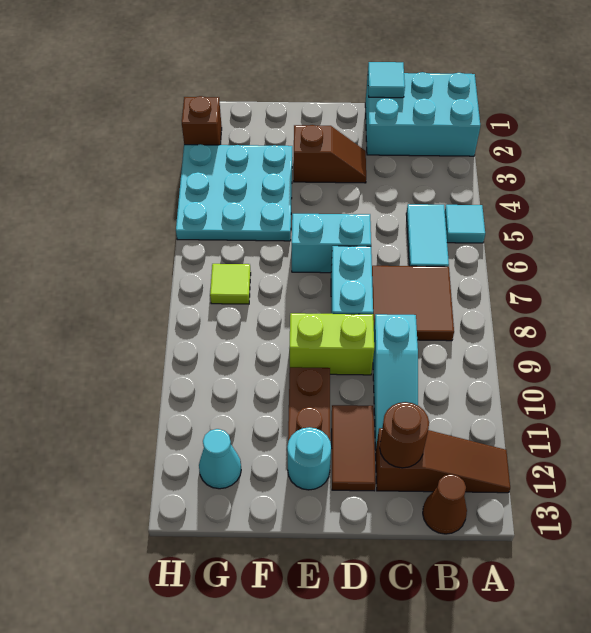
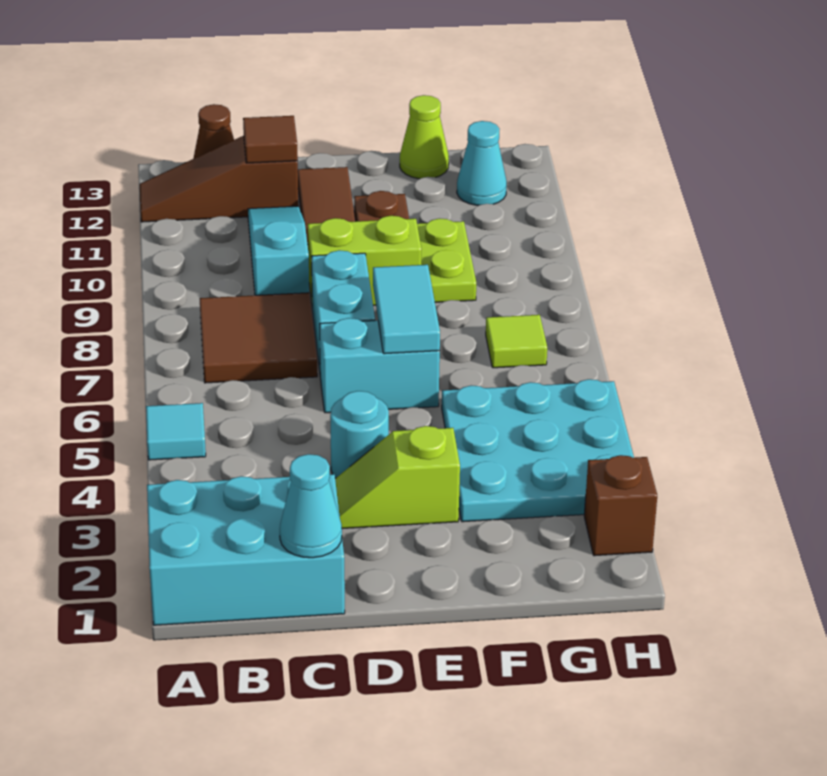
cyan tile B5:B6 level 1 -> cyan tile E6:E7 level 2
cyan tile C1 level 2 -> cyan cone C1 level 2
brown round brick C12 level 2 -> brown tile C12 level 2
brown slope D3:E3 level 1 top E -> lime slope D3:E3 level 1 top E
cyan round brick E12 level 1 -> cyan round brick D4 level 1
none -> lime plate F9:F10 level 1
none -> lime cone F13 level 1

